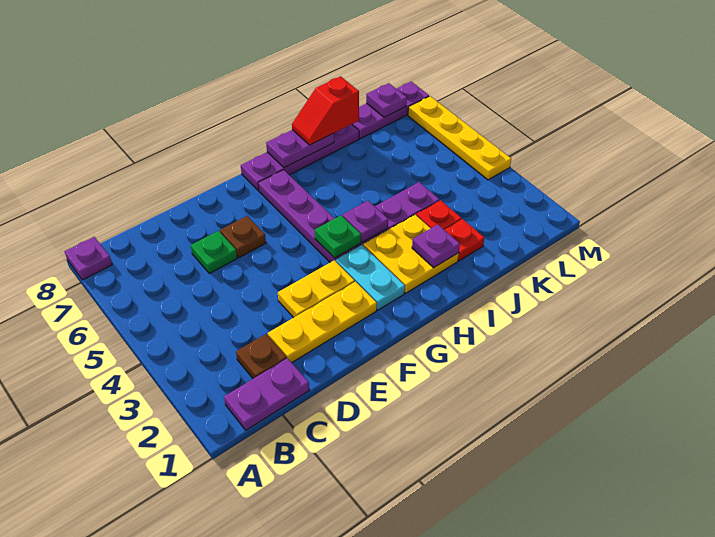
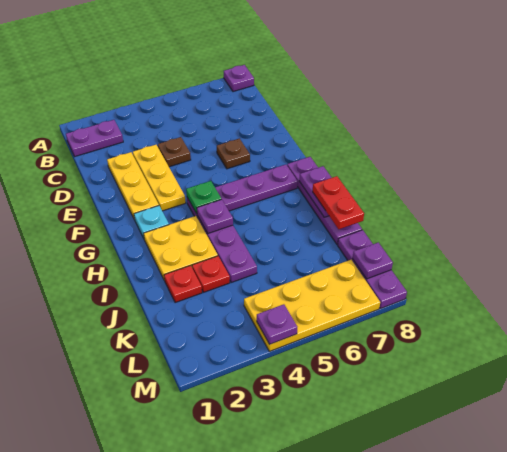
purple plate B1:C1 level 1 -> purple plate B1:B2 level 1
brown plate C2 level 1 -> brown plate D4 level 1
green plate D6 level 1 -> none
yellow plate E3:F3 level 1 -> yellow plate D3:F3 level 1
cyan plate G2:G3 level 1 -> cyan plate G2 level 1
purple plate I2 level 2 -> purple plate M4 level 2
red slope I8:J8 level 3 top J -> red plate I8:J8 level 3
yellow plate M4:M7 level 1 -> yellow plate L4:M7 level 1

